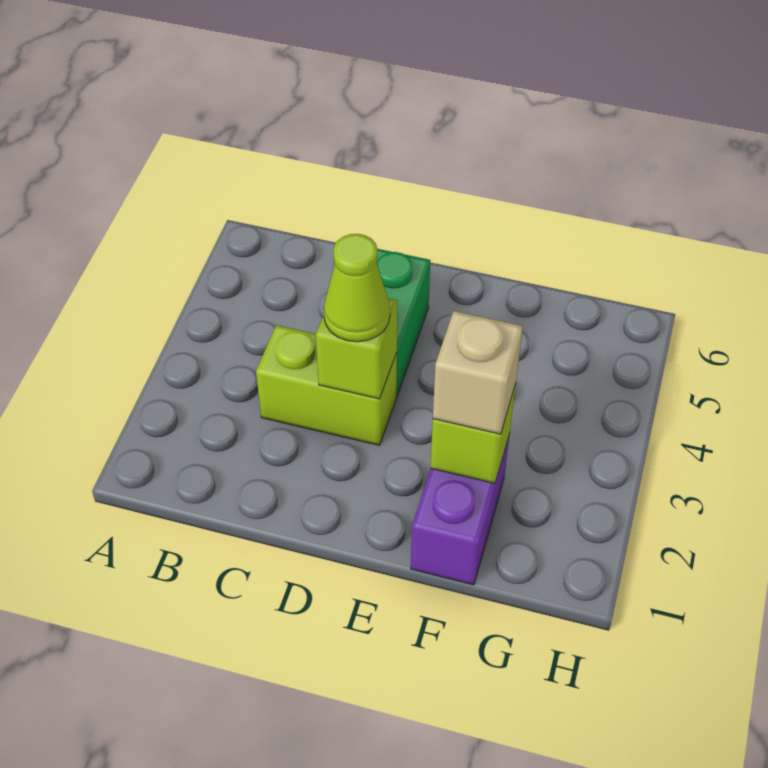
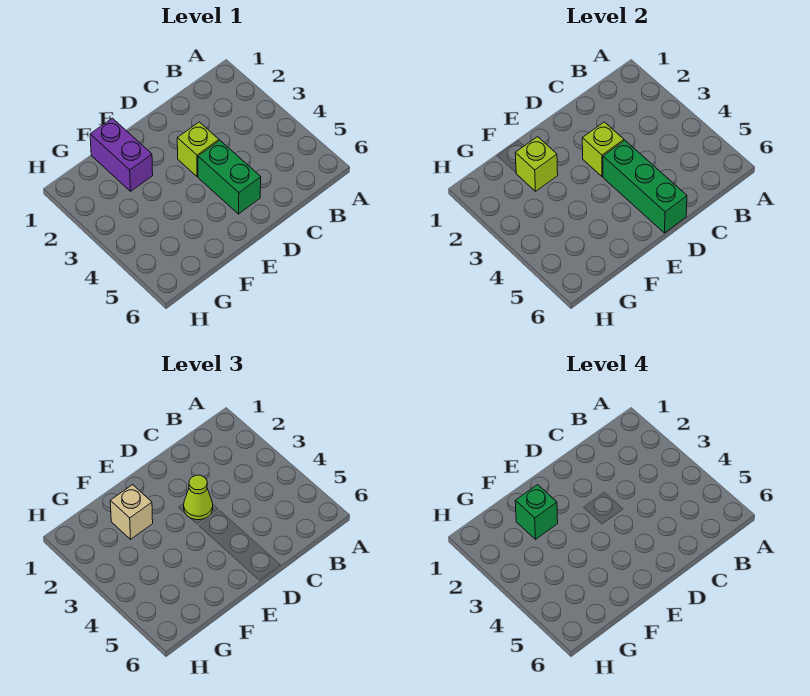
lime brick C3:D3 level 1 -> lime brick D3 level 1
none -> green brick D4:D6 level 2
none -> green brick F2 level 4

